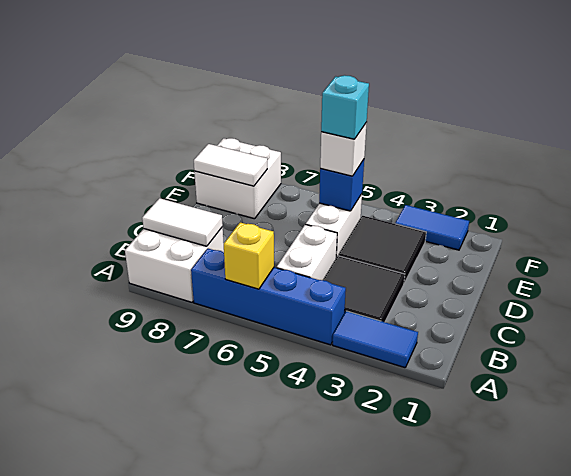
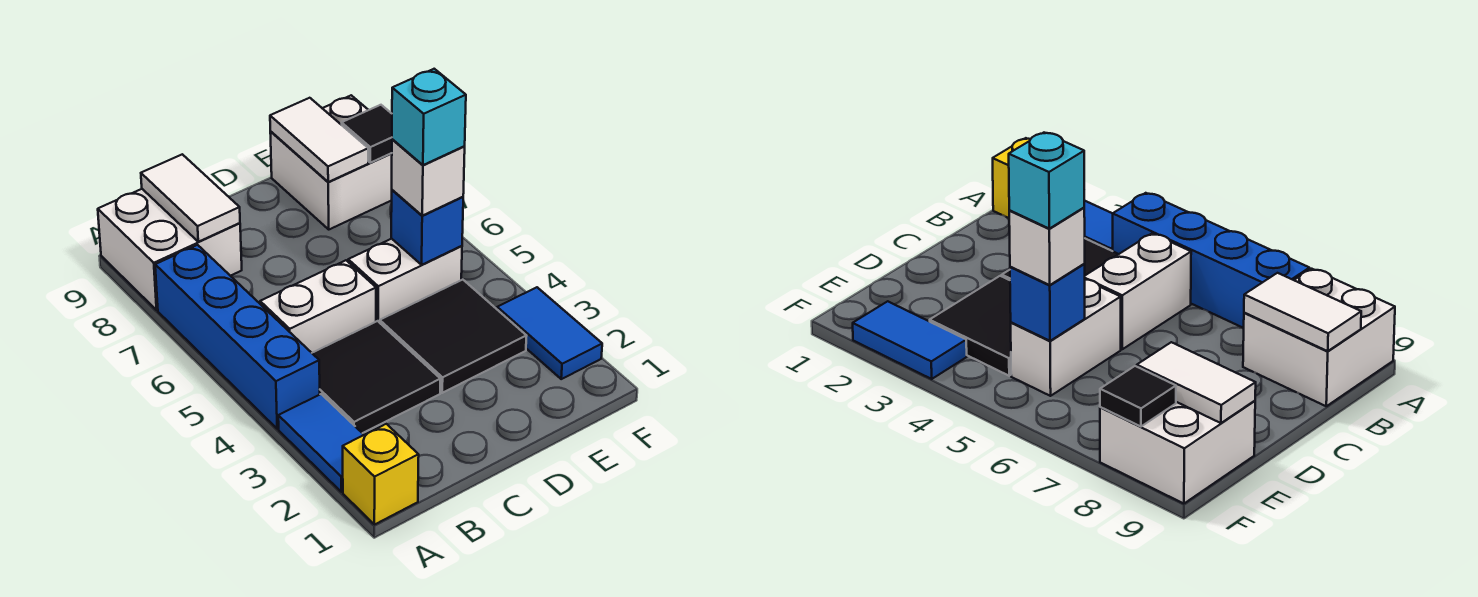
yellow brick A6 level 2 -> yellow brick A1 level 1
none -> black tile F8 level 2

